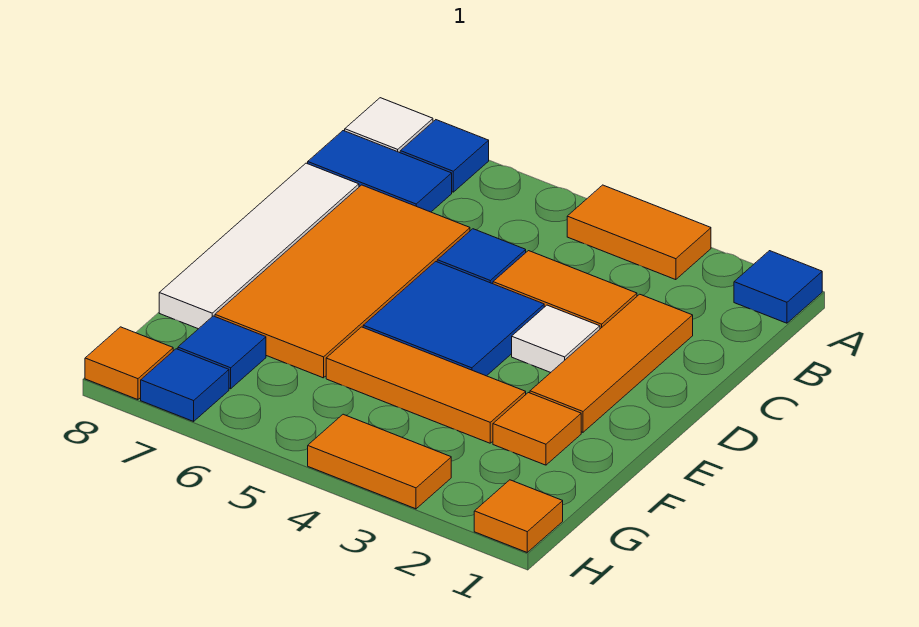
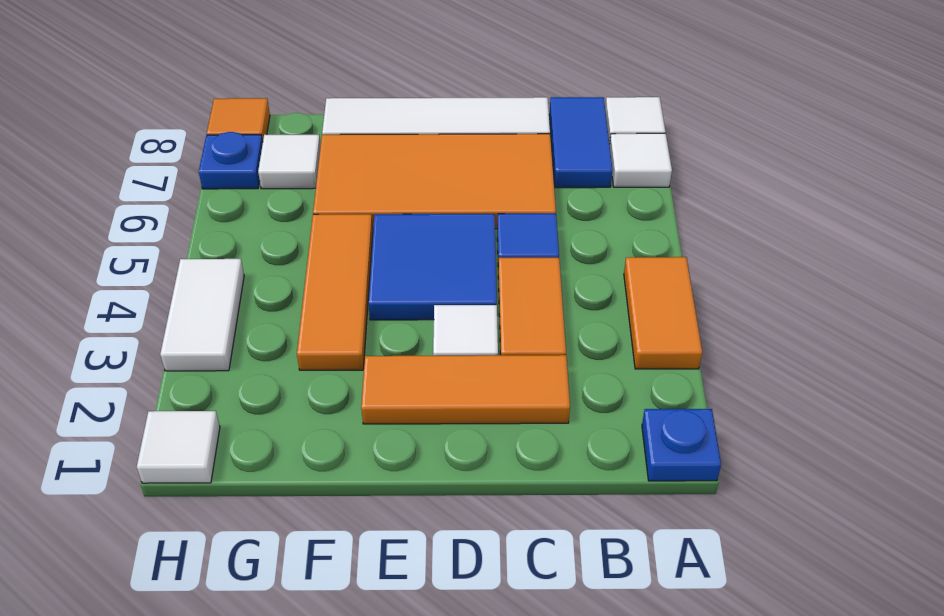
blue tile A1 level 1 -> blue plate A1 level 1
blue tile A7 level 1 -> white tile A7 level 1
orange tile F2 level 1 -> none
blue tile G7 level 1 -> white tile G7 level 1
orange tile H1 level 1 -> white tile H1 level 1
orange tile H3:H4 level 1 -> white tile H3:H4 level 1
blue tile H7 level 1 -> blue plate H7 level 1

